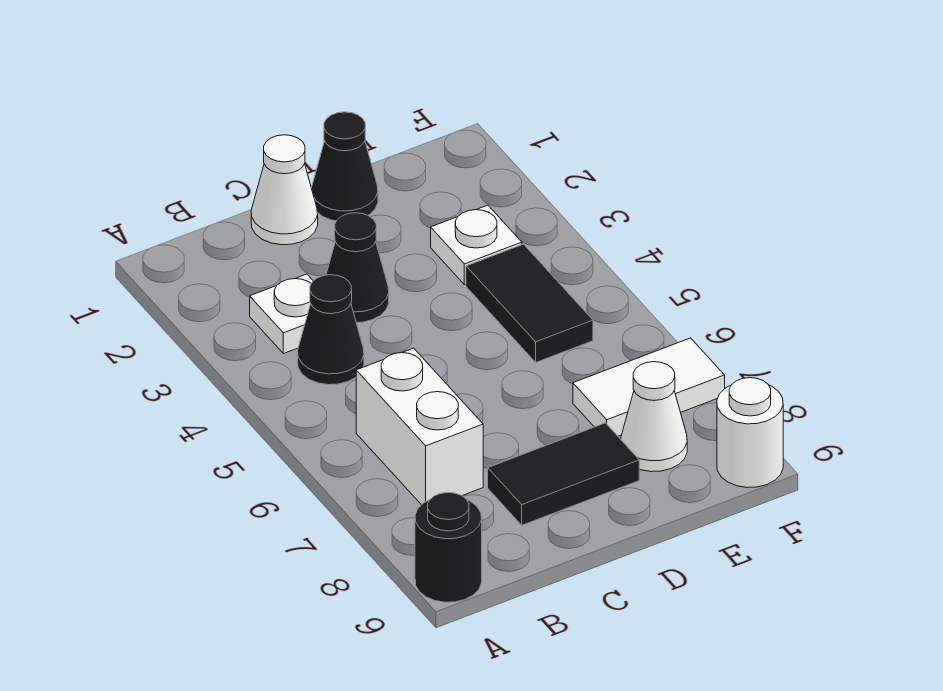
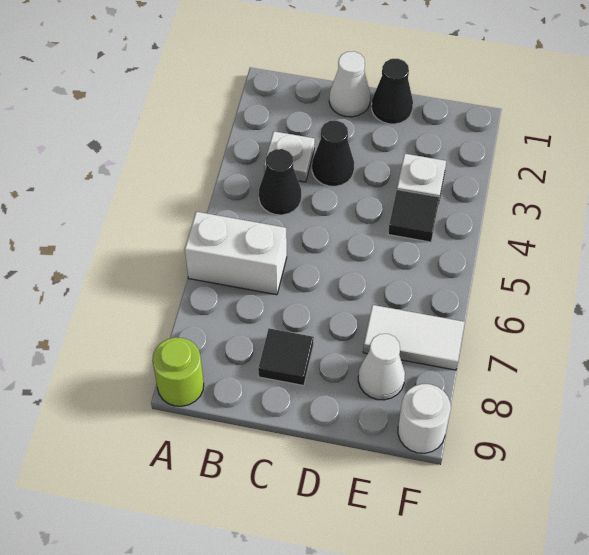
black round brick A9 level 1 -> lime round brick A9 level 1
white brick B6:B7 level 1 -> white brick A6:B6 level 1
black tile C8:D8 level 1 -> black tile C8 level 1
black tile E4:E5 level 1 -> black tile E4 level 1

